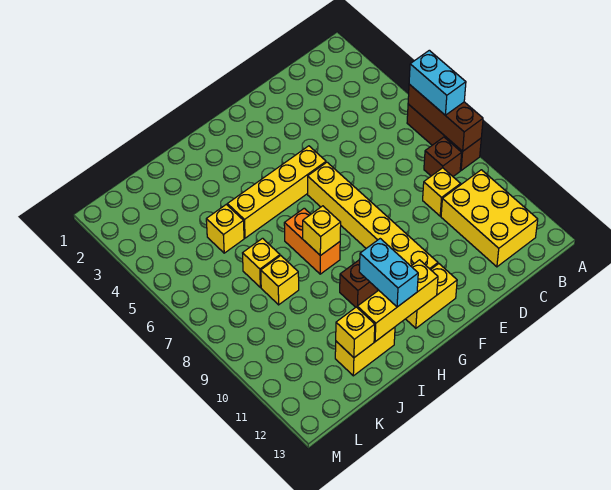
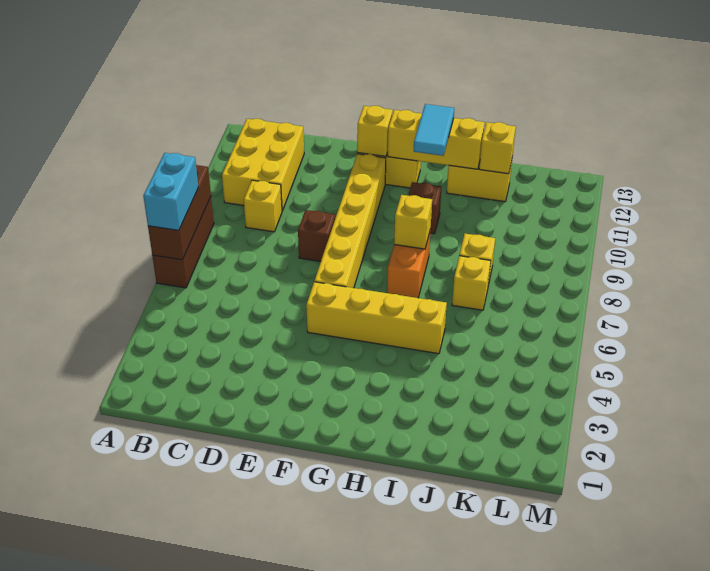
brown brick B8 level 1 -> brown brick E8 level 1
cyan brick H11:H12 level 3 -> cyan tile H11:H12 level 3
yellow brick J5 level 1 -> yellow brick F12 level 2

